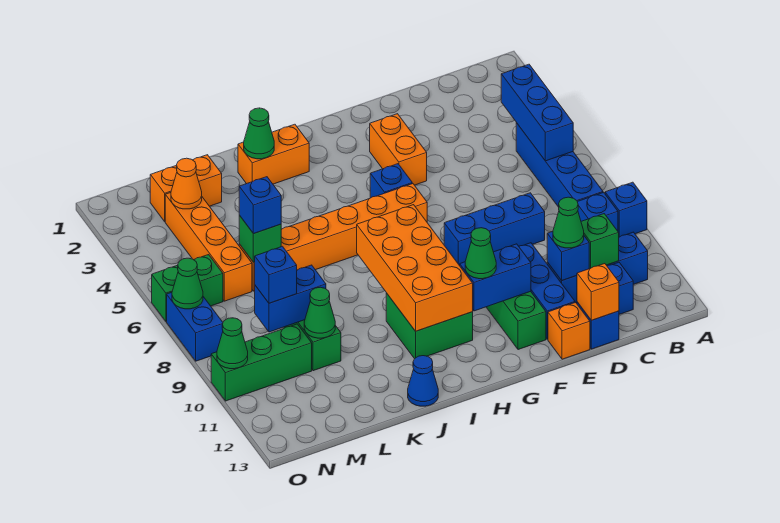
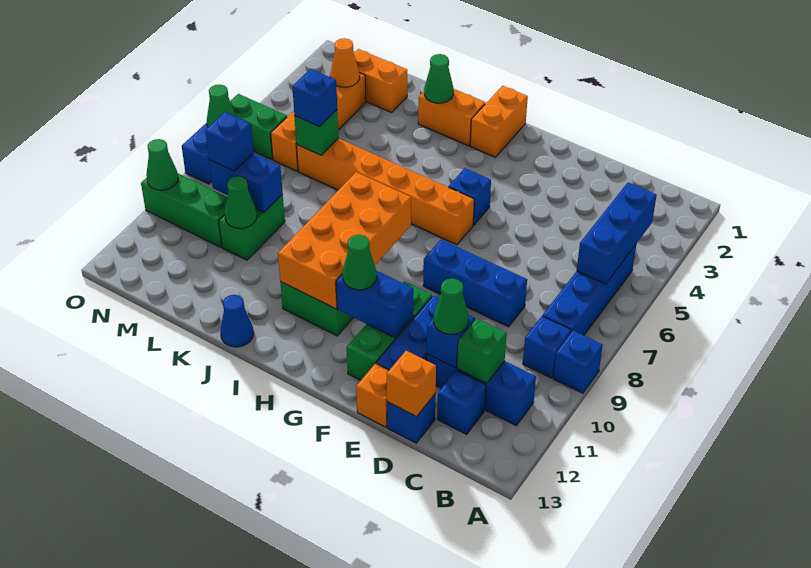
orange brick F3:F4 level 1 -> orange brick H1:H2 level 1

